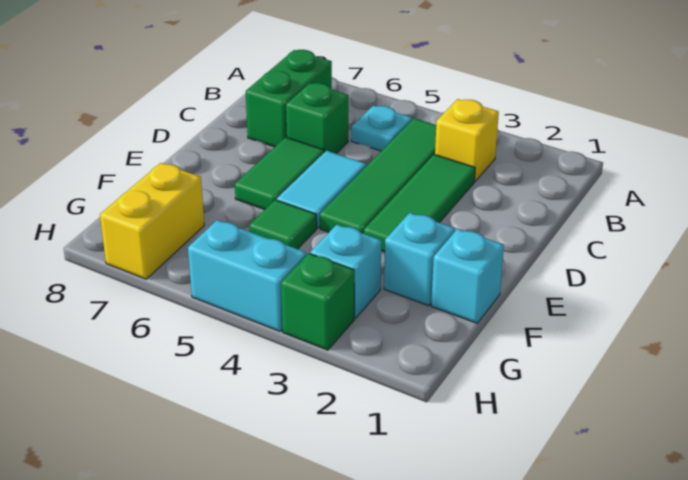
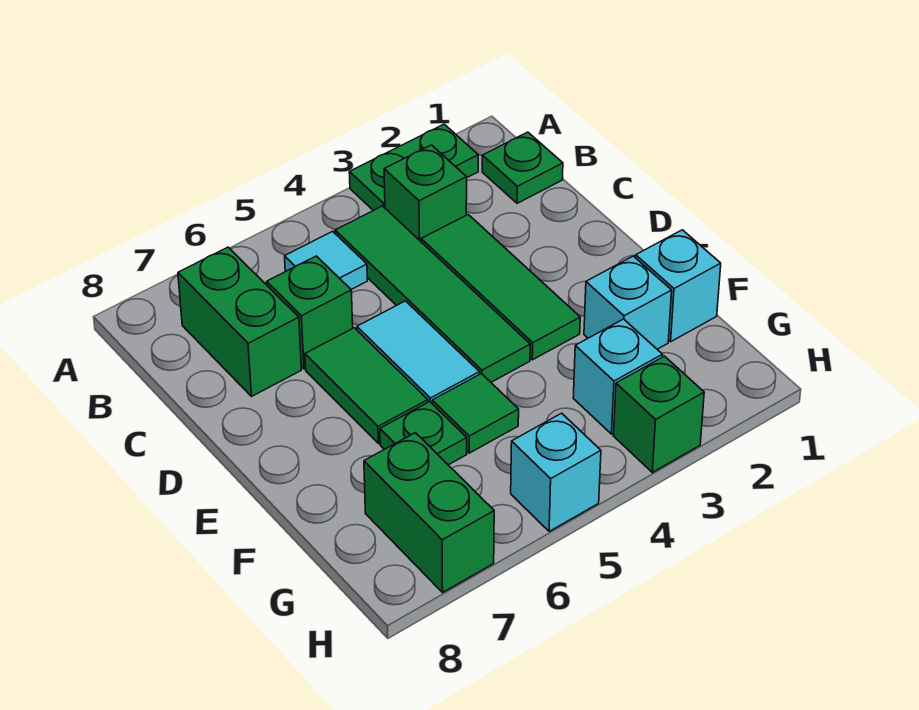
none -> green plate A2:A3 level 1
none -> green plate B1 level 1
yellow brick B3 level 1 -> green brick B3 level 1
cyan plate B5 level 1 -> cyan tile B5 level 1
none -> green plate F6 level 1
yellow brick G7:H7 level 1 -> green brick G7:H7 level 1
cyan brick H4:H5 level 1 -> cyan brick H5 level 1

